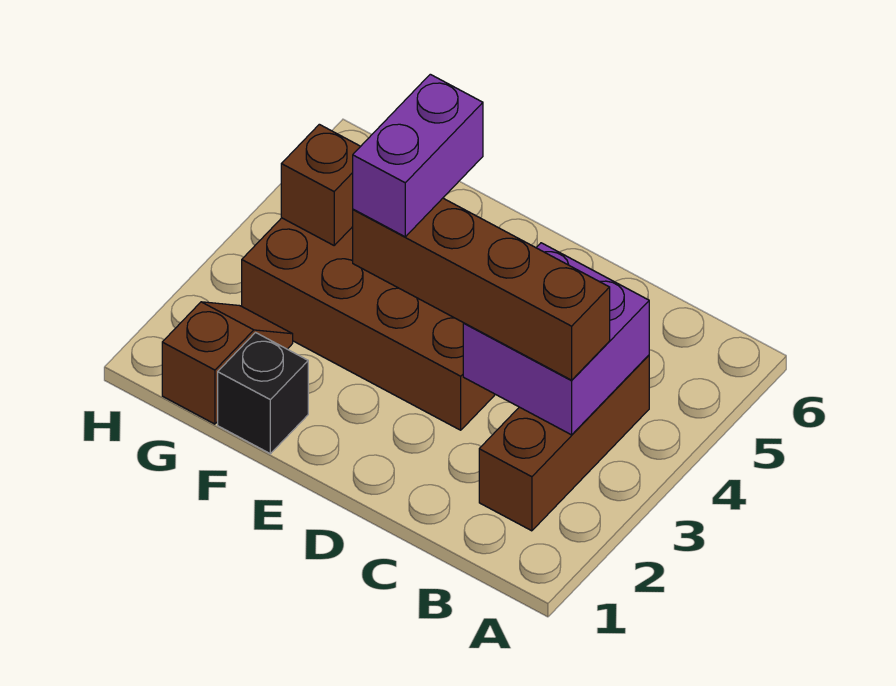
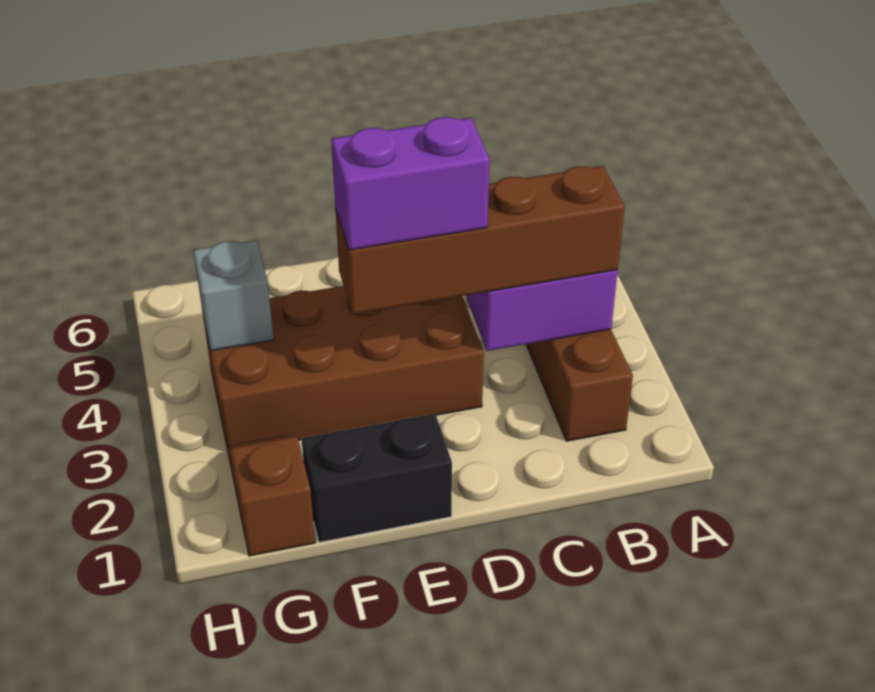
purple brick E3:E4 level 4 -> purple brick D3:E3 level 4
black brick F1 level 1 -> black brick E1:F1 level 1
brown brick G4 level 2 -> grey brick G4 level 2

